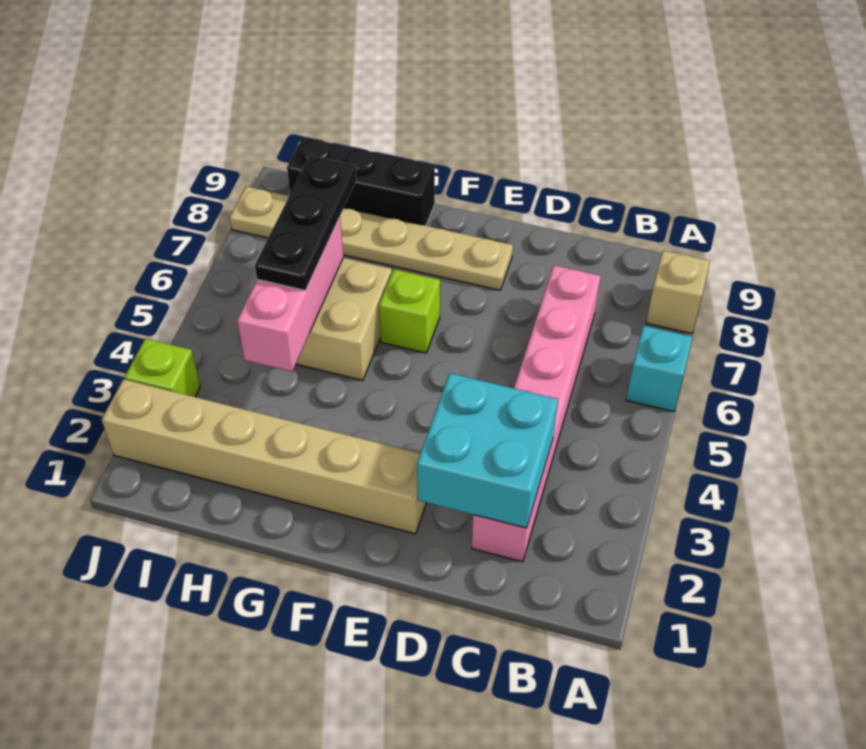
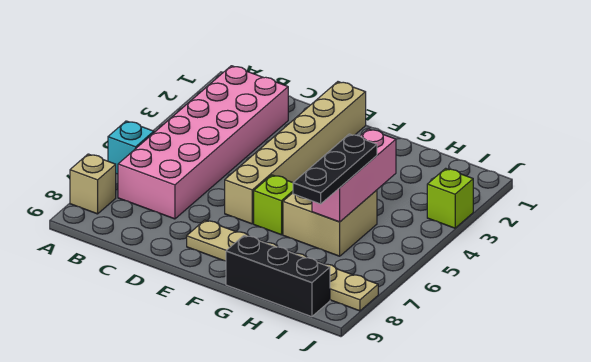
pink brick C2:C7 level 1 -> pink brick B2:C7 level 1
cyan brick C2:D3 level 2 -> none
tan brick E2:J2 level 1 -> tan brick E1:E6 level 1

